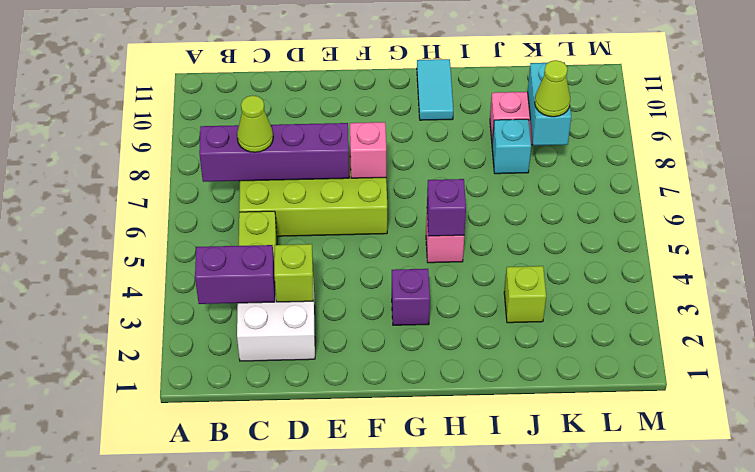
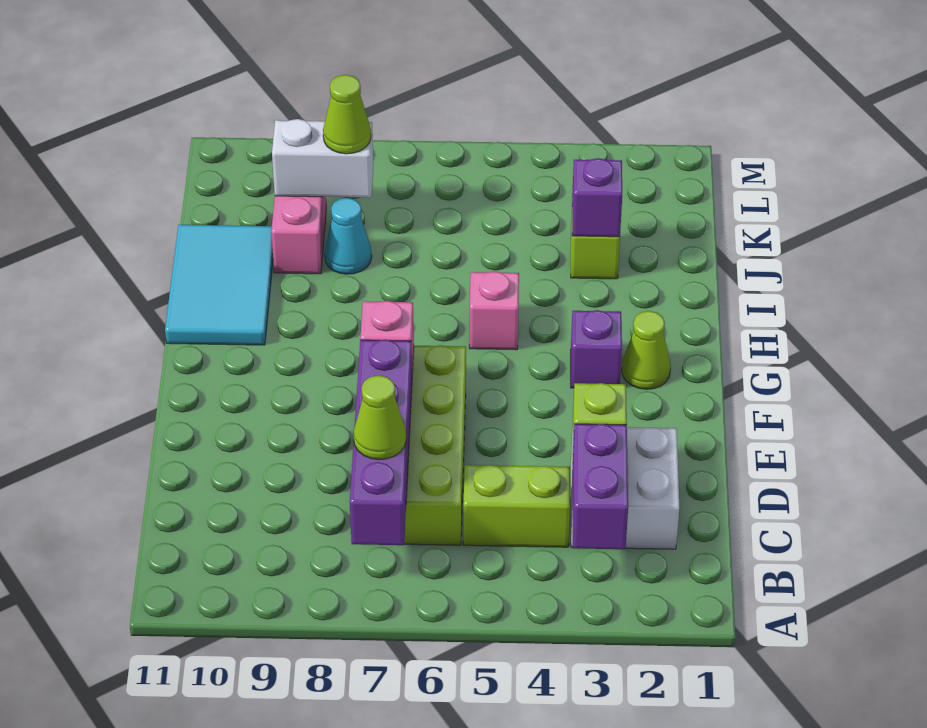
none -> lime cone G2 level 1
purple brick H5 level 2 -> purple brick J3 level 2
cyan tile H10:H11 level 1 -> cyan tile H10:J11 level 1
cyan brick J8 level 1 -> cyan cone J8 level 1
cyan brick K8:K9 level 2 -> white brick K8:K9 level 2

